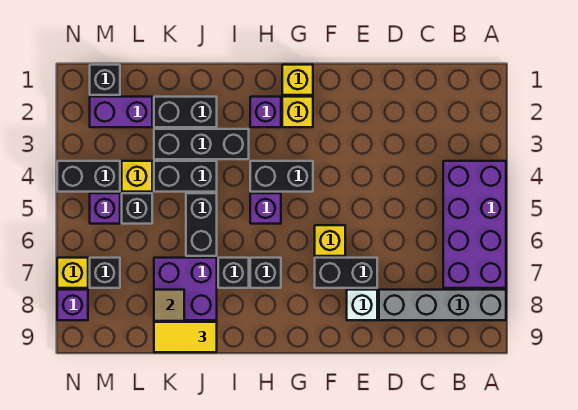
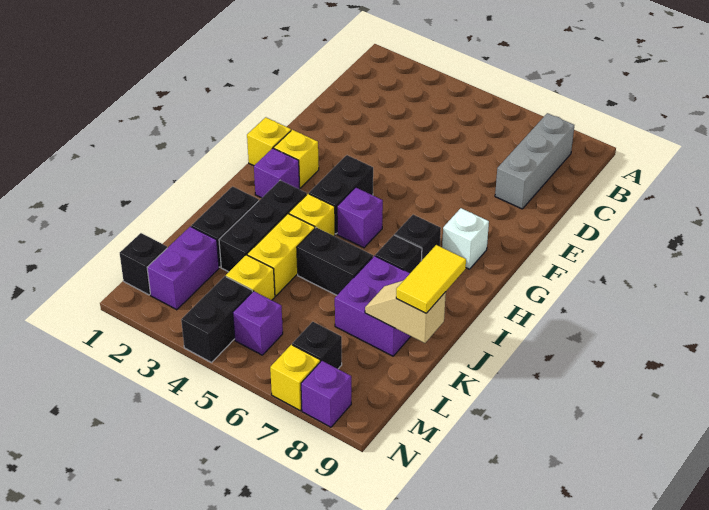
purple brick A4:B7 level 1 -> none
grey brick A8:D8 level 1 -> grey brick B8:D8 level 1
black brick E7:F7 level 1 -> none
white brick E8 level 1 -> white brick G8 level 1
yellow brick F6 level 1 -> yellow brick I4 level 1
black brick J4:K4 level 1 -> yellow brick J4:K4 level 1
black brick L5 level 1 -> none

